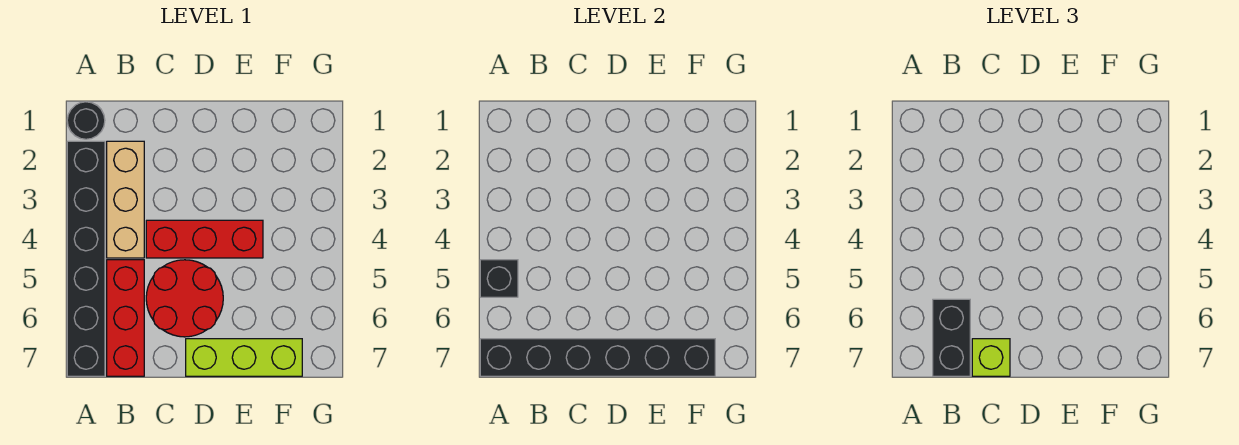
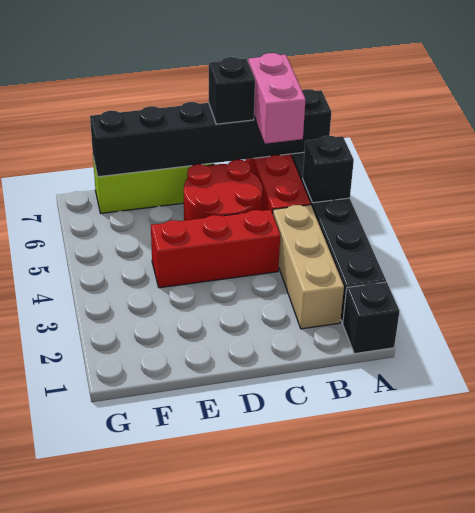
black round brick A1 level 1 -> black brick A1 level 1
black brick B6:B7 level 3 -> pink brick B6:B7 level 3
lime brick C7 level 3 -> black brick C7 level 3

